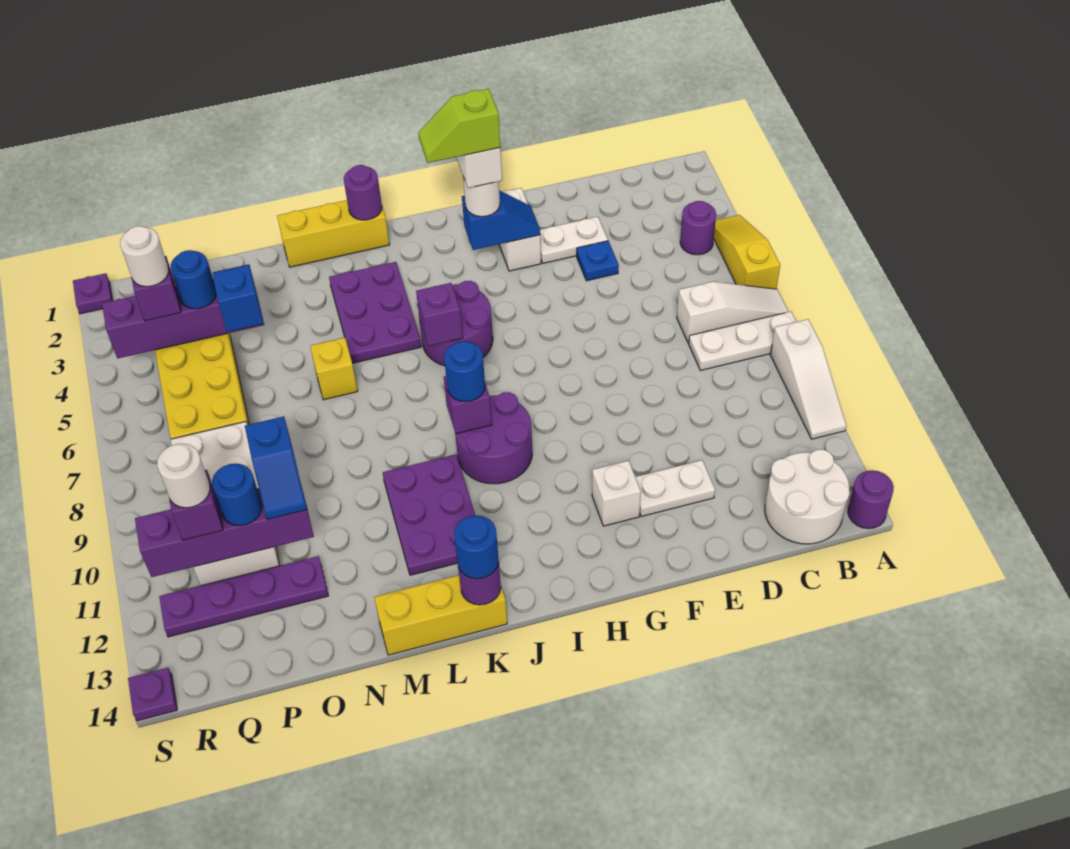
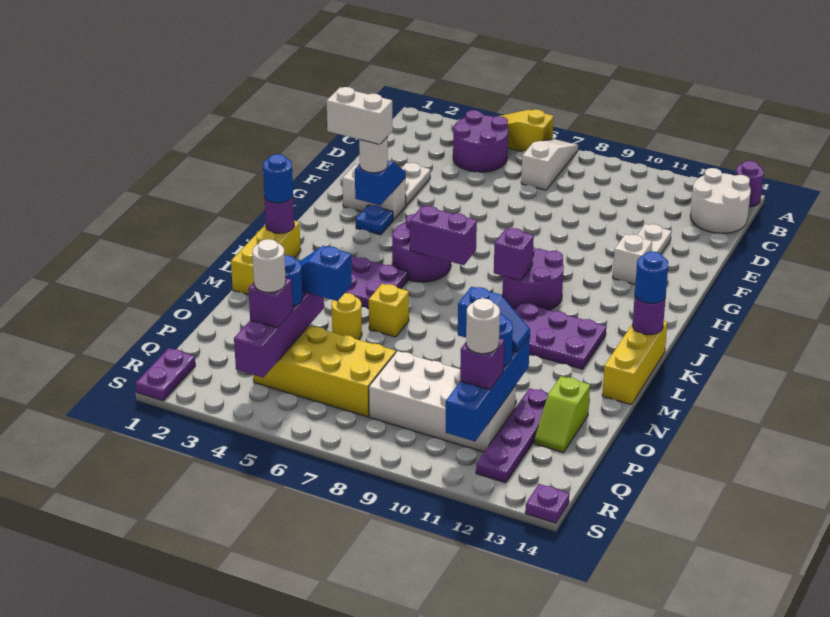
white plate A8:C8 level 1 -> none
white slope A9:A11 level 1 top 9 -> none
purple round brick B4 level 1 -> purple round brick B4:C5 level 1
blue plate E4 level 1 -> blue plate H3 level 1
lime slope H3:I3 level 5 top H -> lime slope O13:P13 level 1 top O
purple brick J6 level 2 -> purple brick J6:J7 level 2
blue round brick J9 level 3 -> blue round brick K1 level 3
none -> yellow round brick N5 level 1
purple brick O11:R11 level 2 -> blue brick O11:R11 level 2
purple plate S1 level 1 -> purple plate R1:S1 level 1

